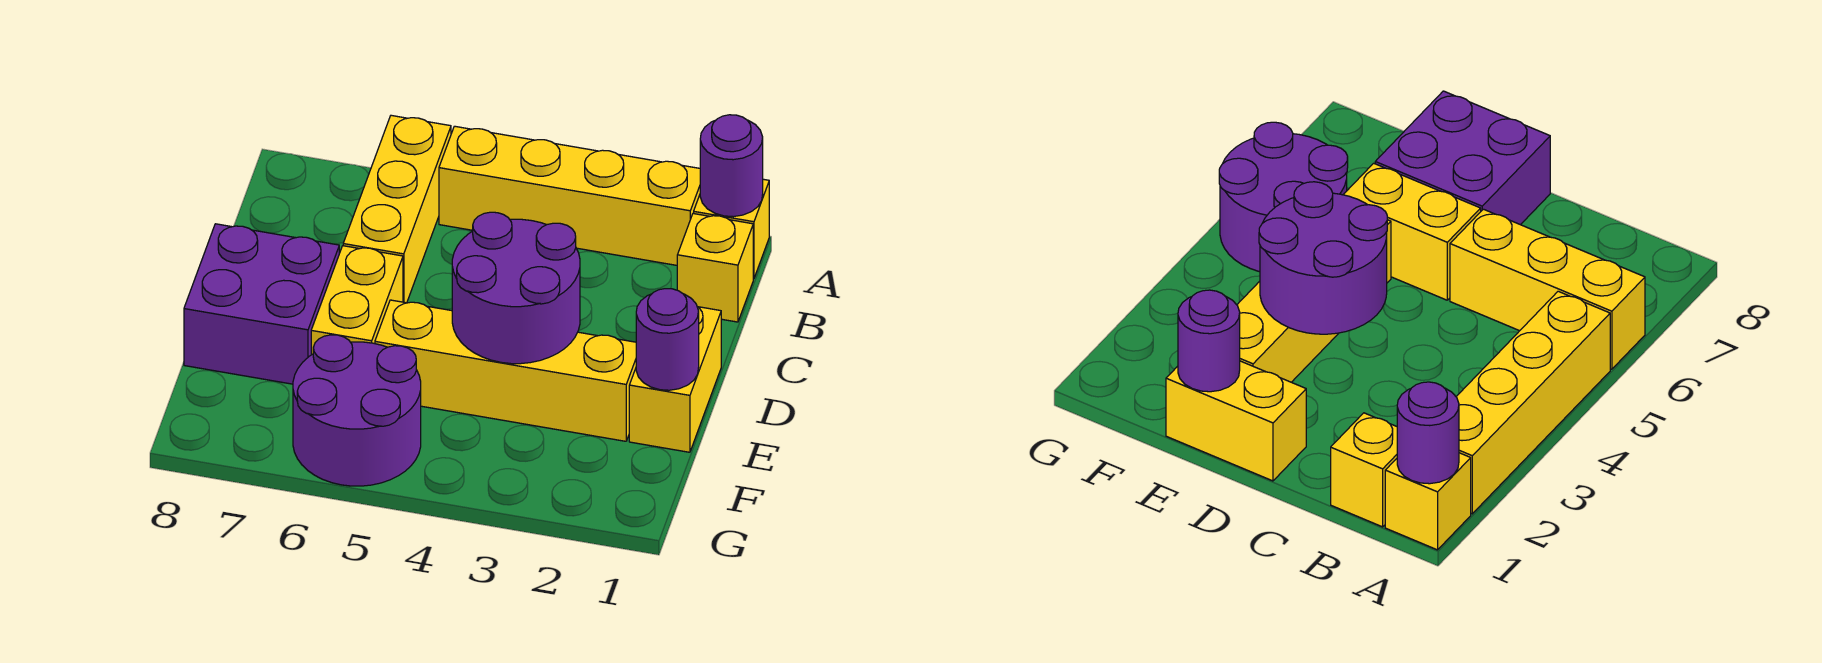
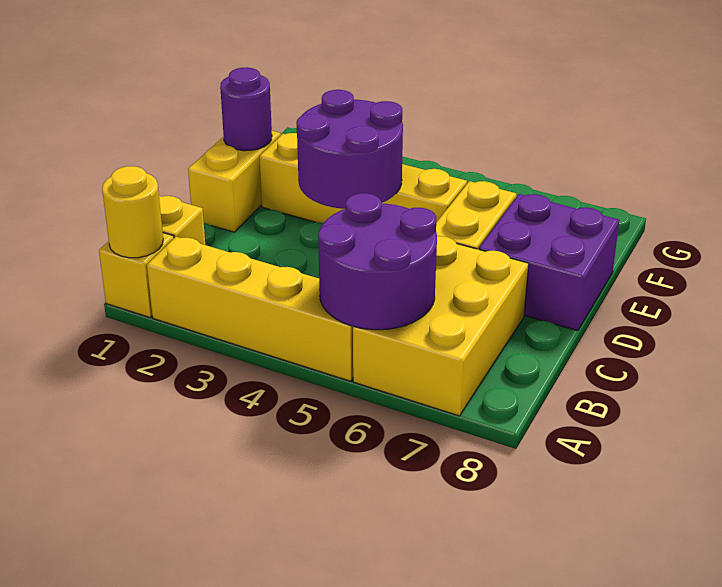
purple round brick A1 level 2 -> yellow round brick A1 level 2
yellow brick A6:C6 level 1 -> yellow brick A6:C7 level 1
purple round brick F5:G6 level 1 -> purple round brick A5:B6 level 2

